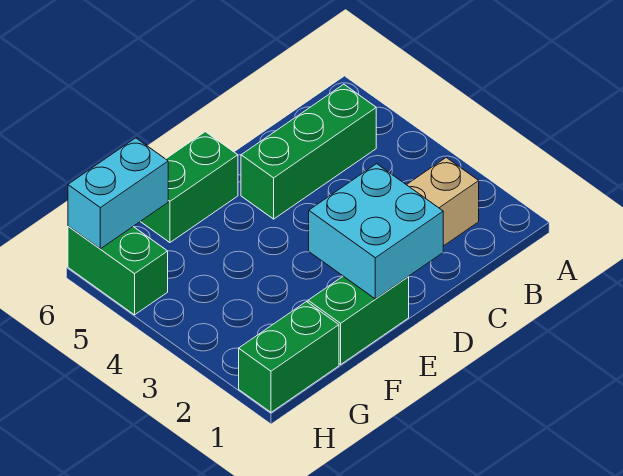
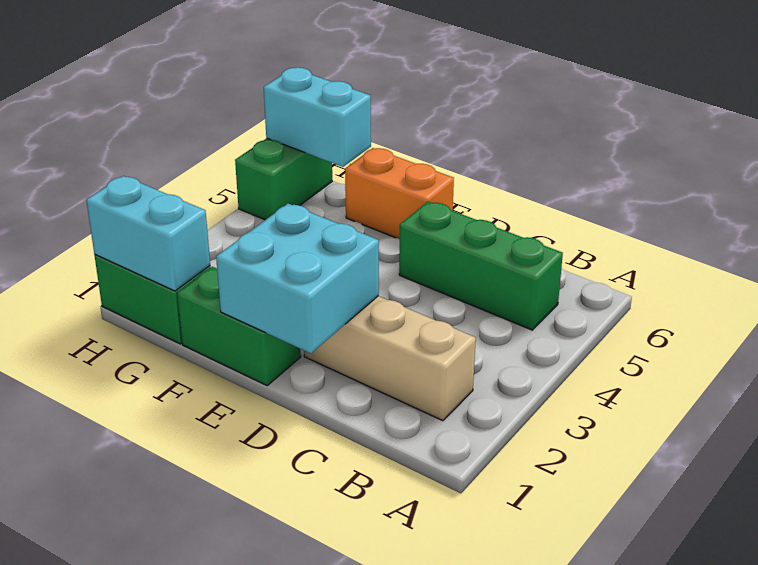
green brick E6:F6 level 1 -> orange brick E6:F6 level 1
none -> cyan brick G1:H1 level 2

